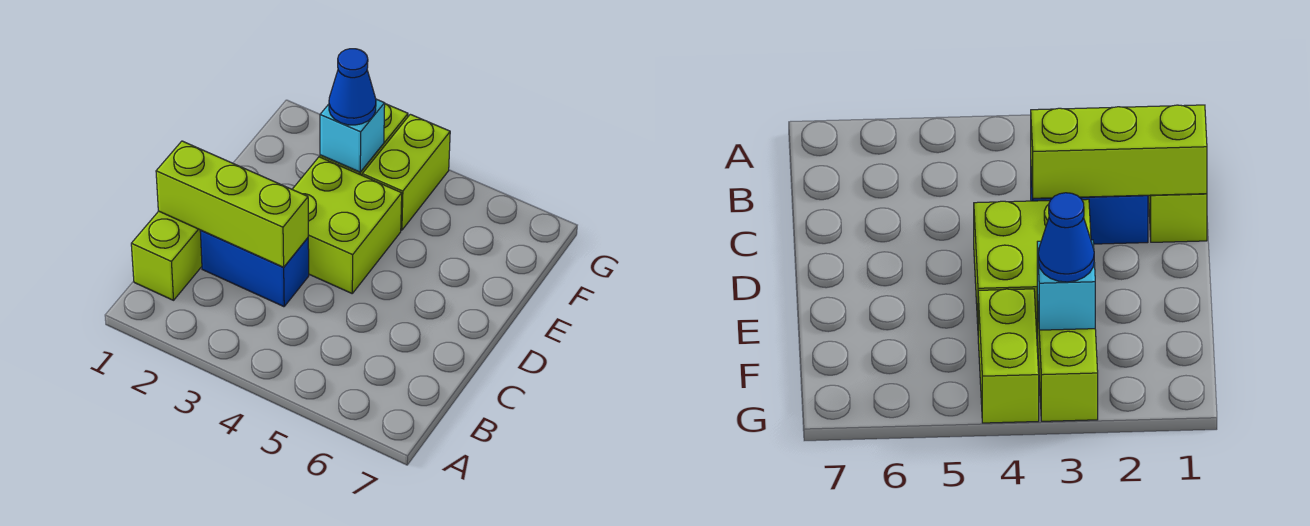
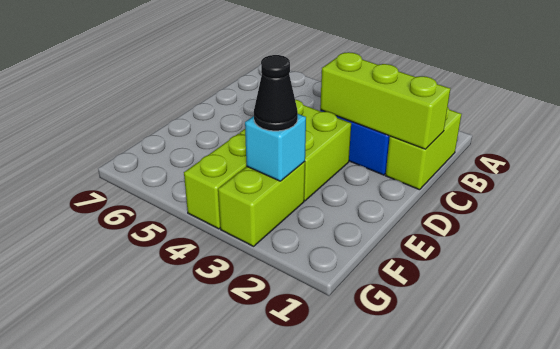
blue cone F3 level 3 -> black cone F3 level 3

